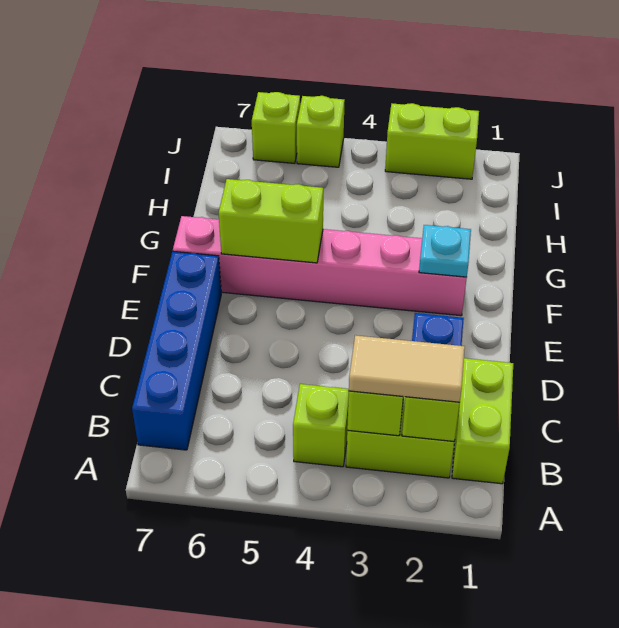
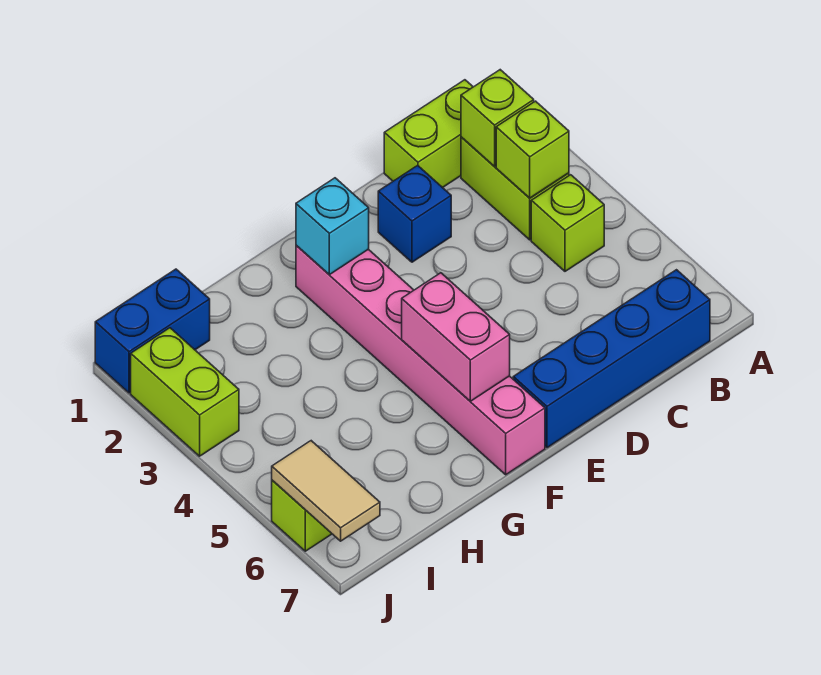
tan tile B2:B3 level 3 -> tan tile J6:J7 level 2
cyan plate F2 level 2 -> cyan brick F2 level 2
lime brick F5:F6 level 2 -> pink brick F5:F6 level 2
none -> blue brick I1:J1 level 1
lime brick J5 level 1 -> none

